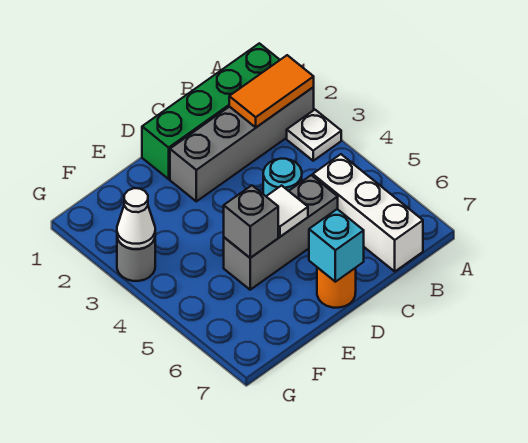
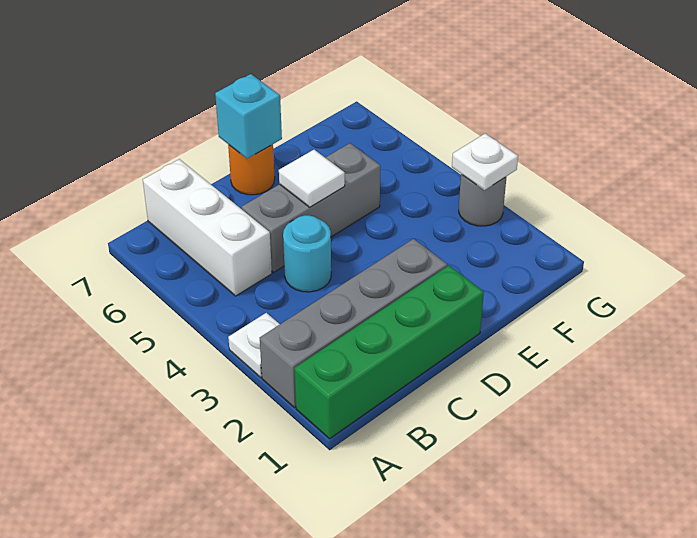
orange tile A2:B2 level 2 -> none
grey brick E5 level 2 -> none
white cone G3 level 2 -> white plate G3 level 2

